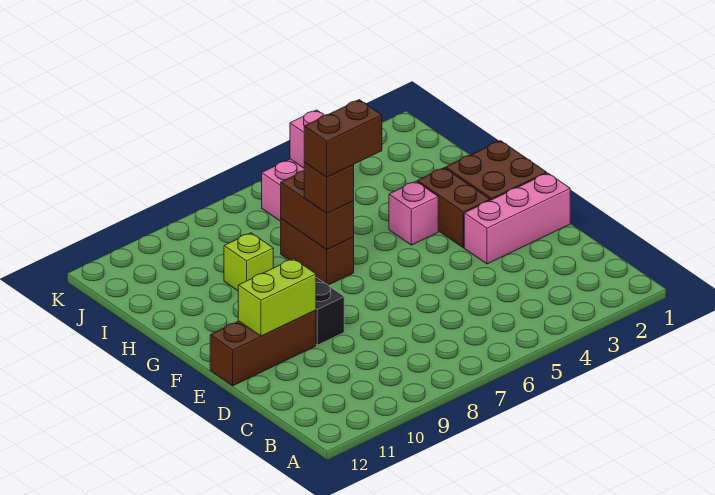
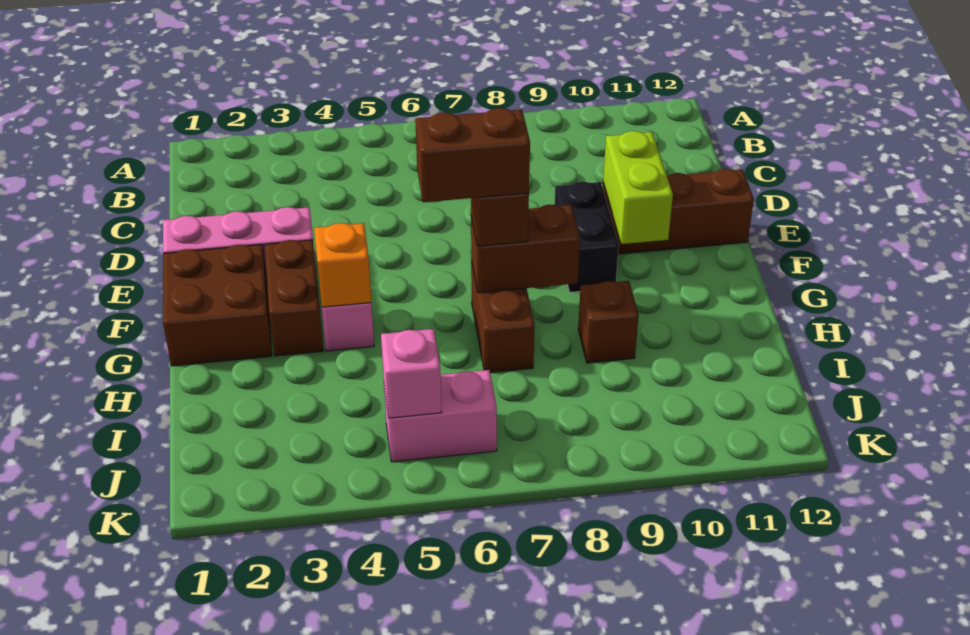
lime brick E10:E11 level 2 -> lime brick E10:F10 level 2
none -> orange brick G4 level 2
brown brick G7:H7 level 2 -> brown brick G7:G8 level 2
lime brick H9 level 1 -> brown brick H9 level 1

